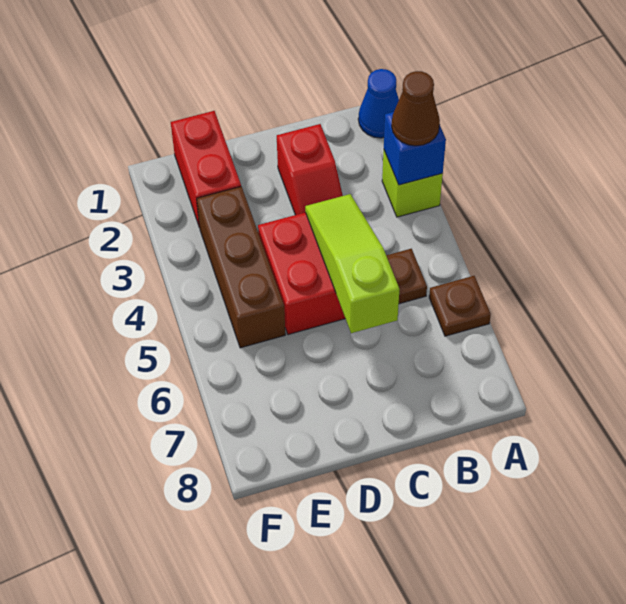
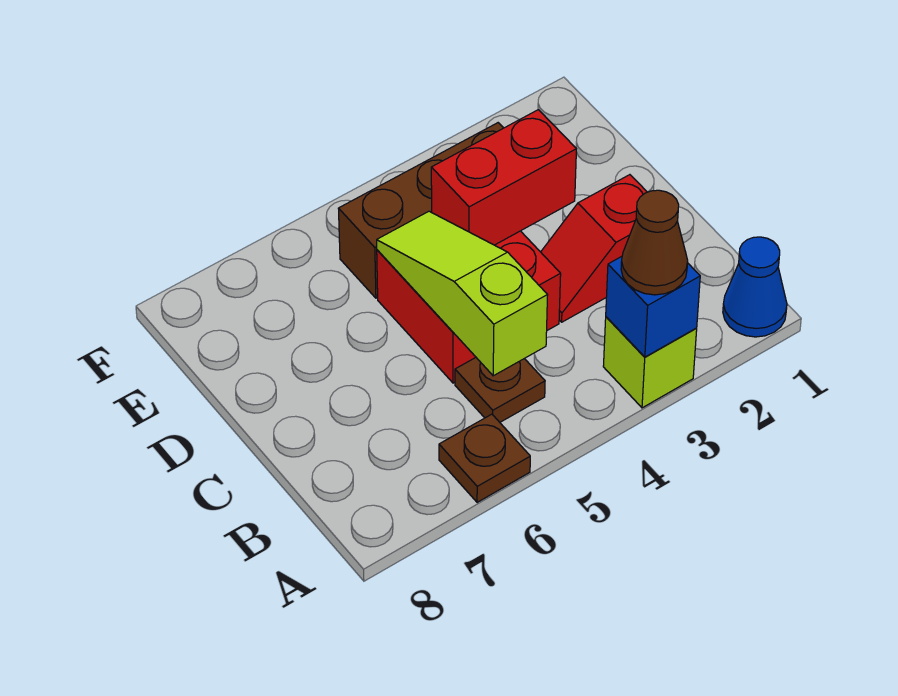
lime slope C4:C6 level 2 top 6 -> lime slope B5:D5 level 2 top B
red brick E1:E2 level 1 -> red brick D3:D4 level 2

